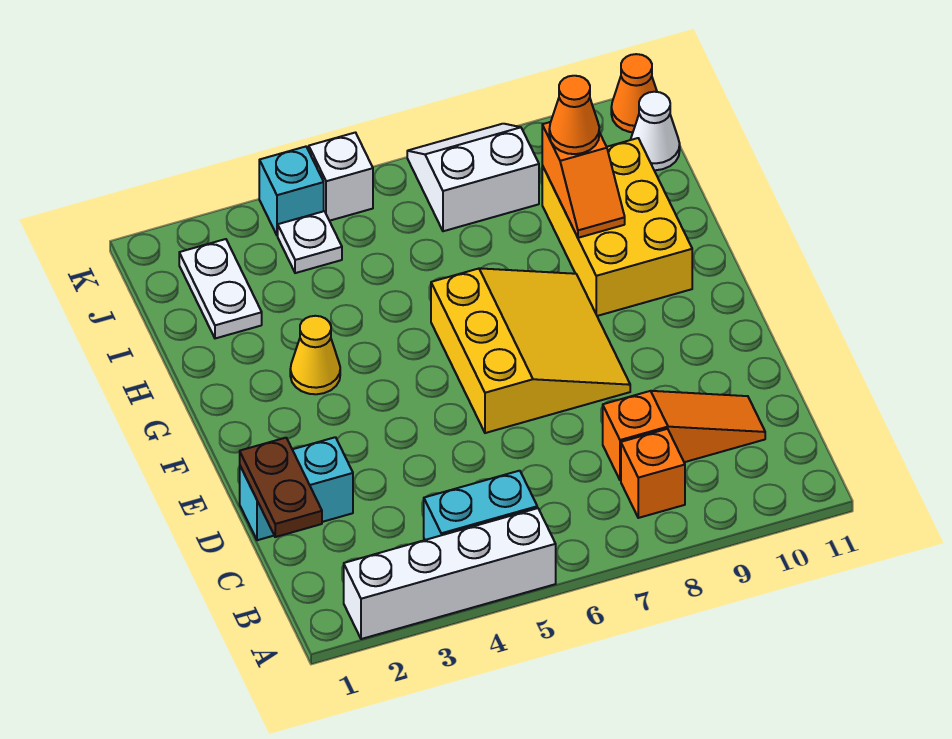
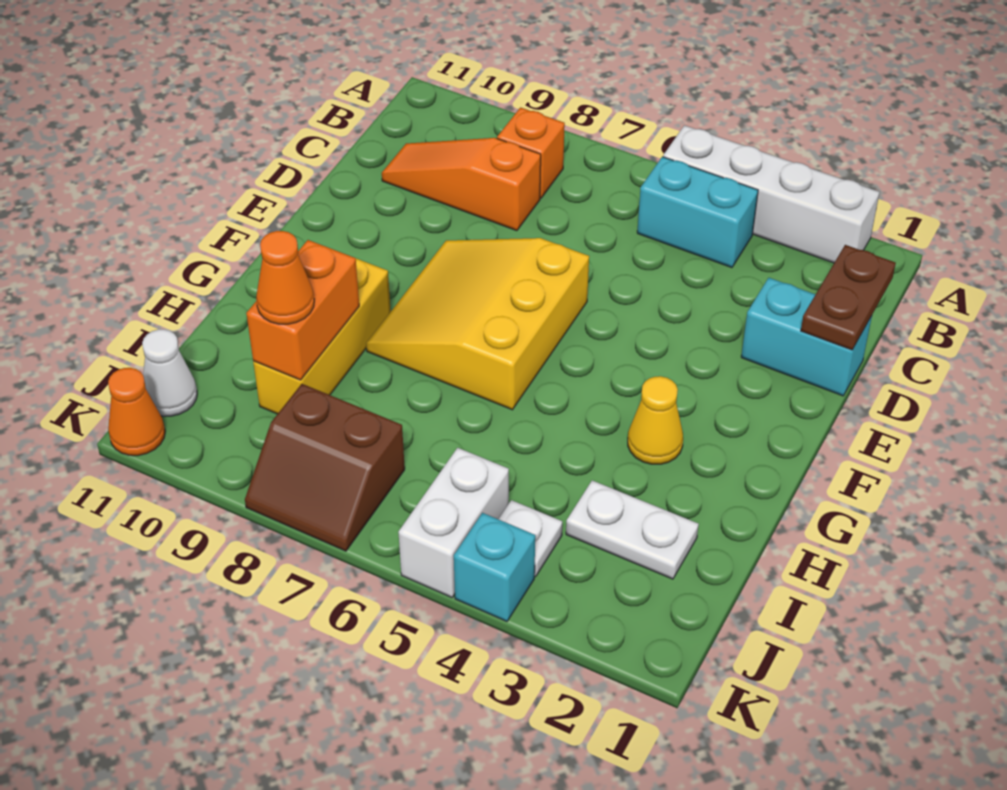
yellow brick G9:I10 level 1 -> yellow brick G9:I9 level 1
orange slope H9:I9 level 2 top I -> orange brick H9:I9 level 2
white plate I2:J2 level 1 -> white plate I2:I3 level 1
white slope J7:K8 level 1 top J -> brown slope J7:K8 level 1 top J
white brick K5 level 1 -> white brick J5:K5 level 1

